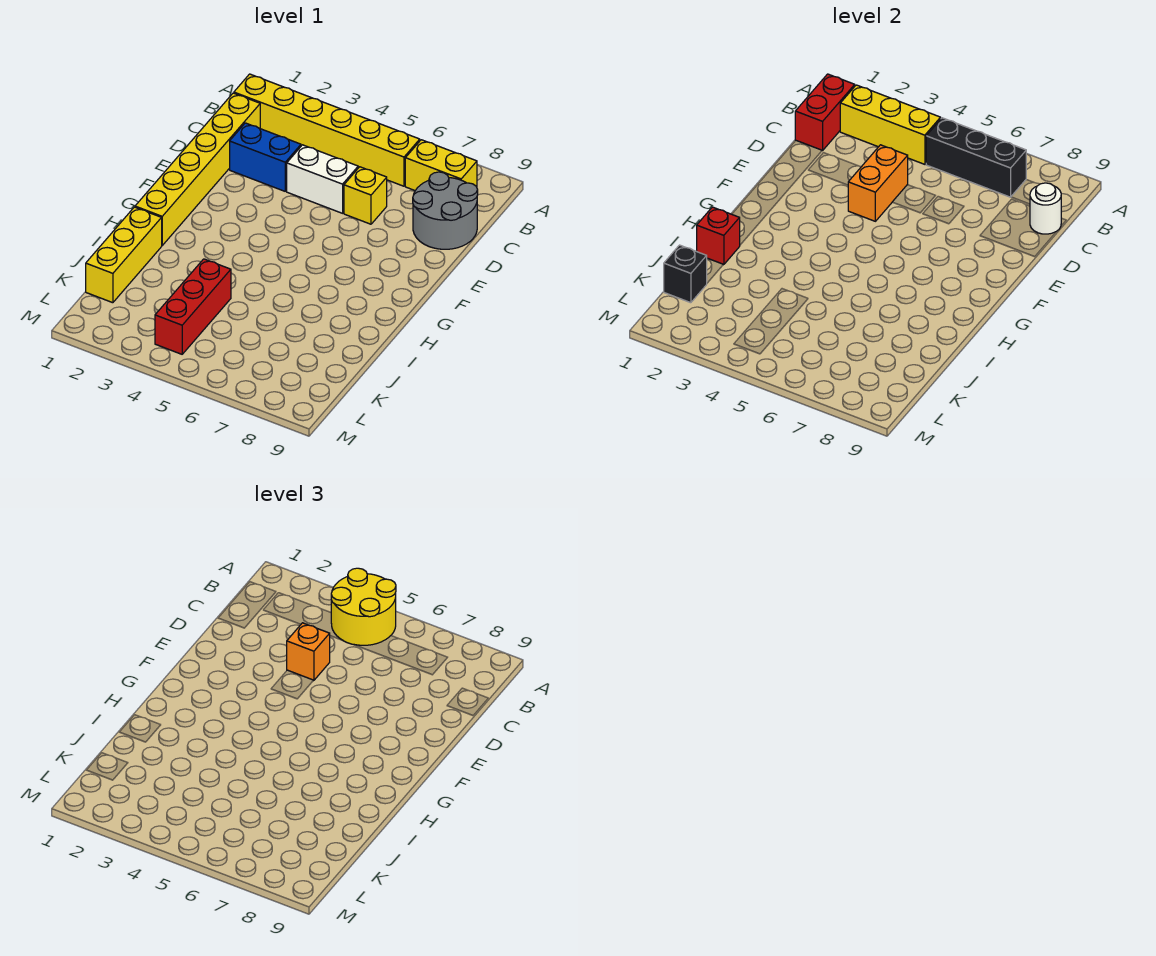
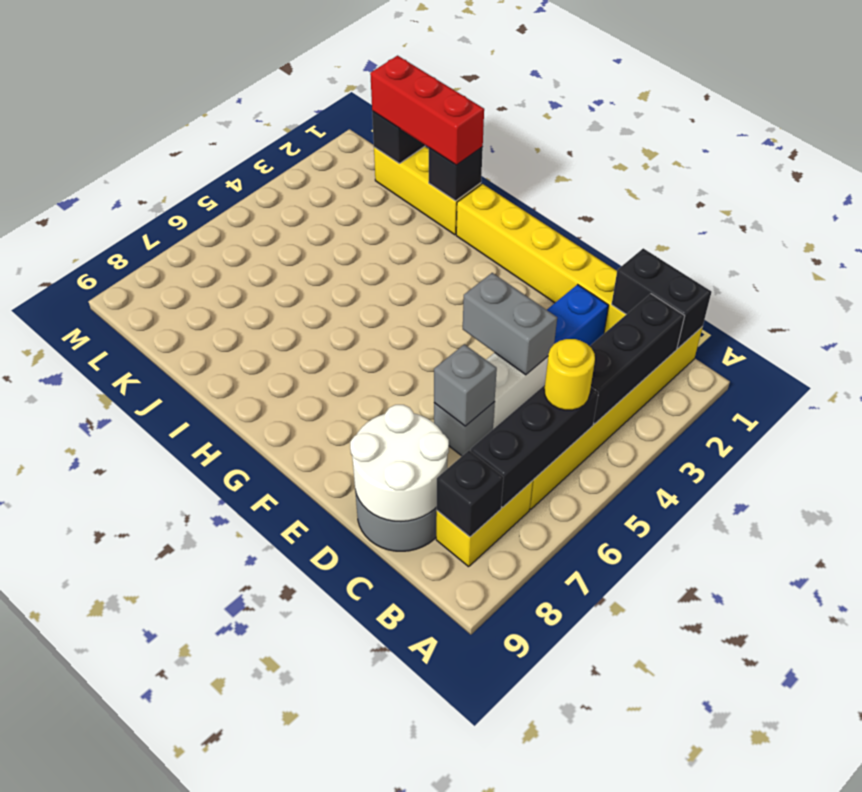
yellow round brick A4:B5 level 3 -> yellow round brick B5 level 3
red brick B1:C1 level 2 -> black brick B1:C1 level 2
yellow brick B2:B4 level 2 -> black brick B2:B4 level 2
none -> black brick B8 level 2
white round brick C9 level 2 -> white round brick C8:D9 level 2
orange brick D4:E4 level 2 -> grey brick D4:E4 level 2
orange brick D4 level 3 -> none
yellow brick D6 level 1 -> grey brick D6 level 1
none -> grey brick D6 level 2
red brick I1 level 2 -> black brick I1 level 2
red brick J4:L4 level 1 -> red brick I1:K1 level 3

